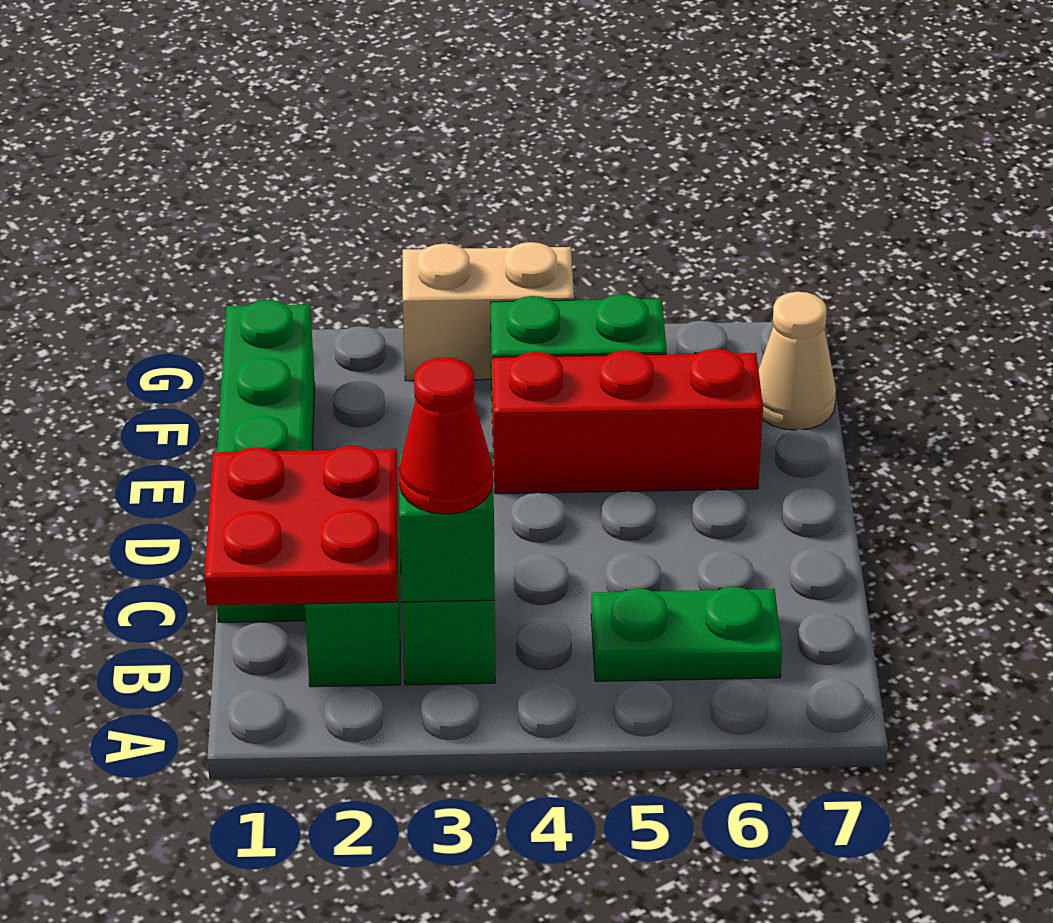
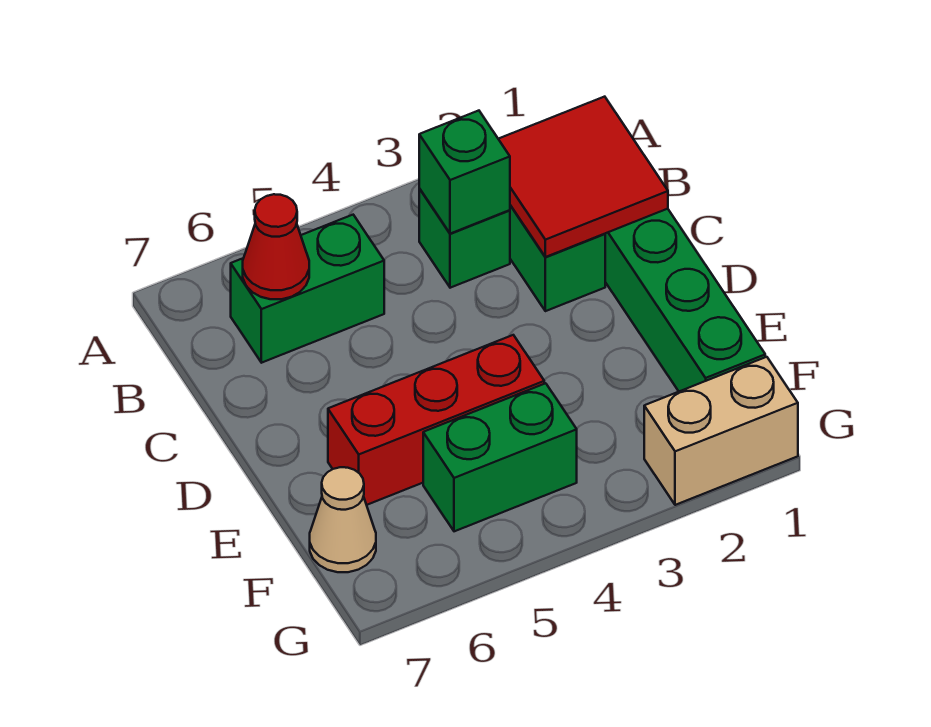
red plate B1:C2 level 2 -> red tile B1:C2 level 2
red cone B3 level 3 -> red cone B6 level 2
green plate B5:B6 level 1 -> green brick B5:B6 level 1
tan brick G3:G4 level 1 -> tan brick G1:G2 level 1

